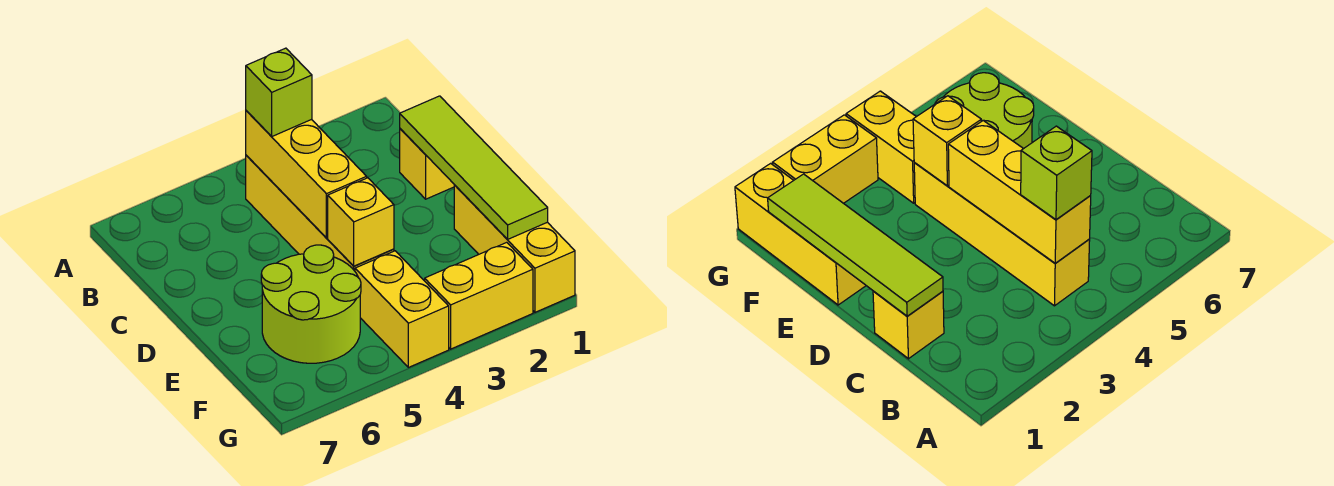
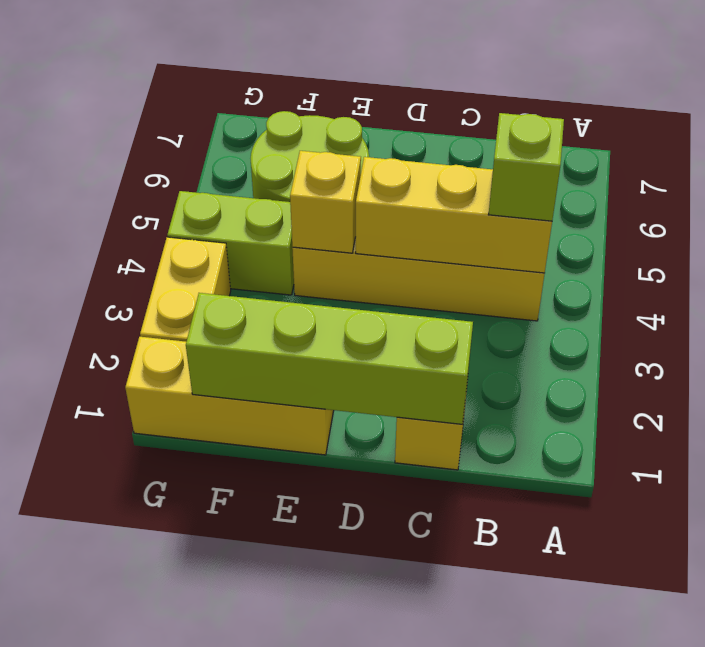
lime tile C1:F1 level 2 -> lime brick C1:F1 level 2
yellow brick F4:G4 level 1 -> lime brick F4:G4 level 1

